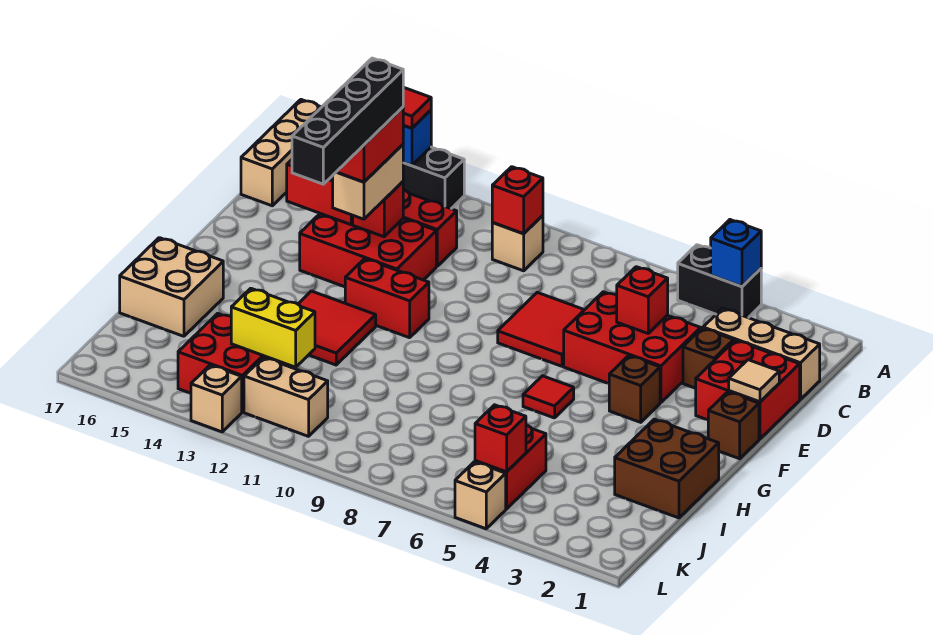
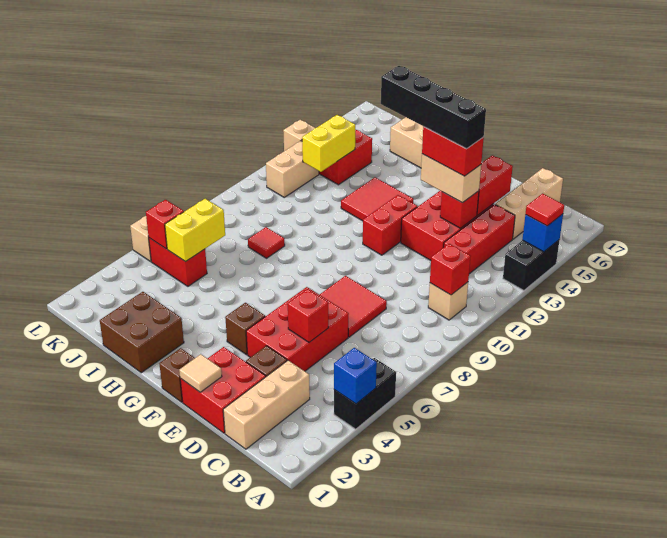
tan brick A17:C17 level 1 -> tan brick C15:C17 level 1
red tile G6 level 1 -> red tile I8 level 1
none -> yellow brick J5:J6 level 2

